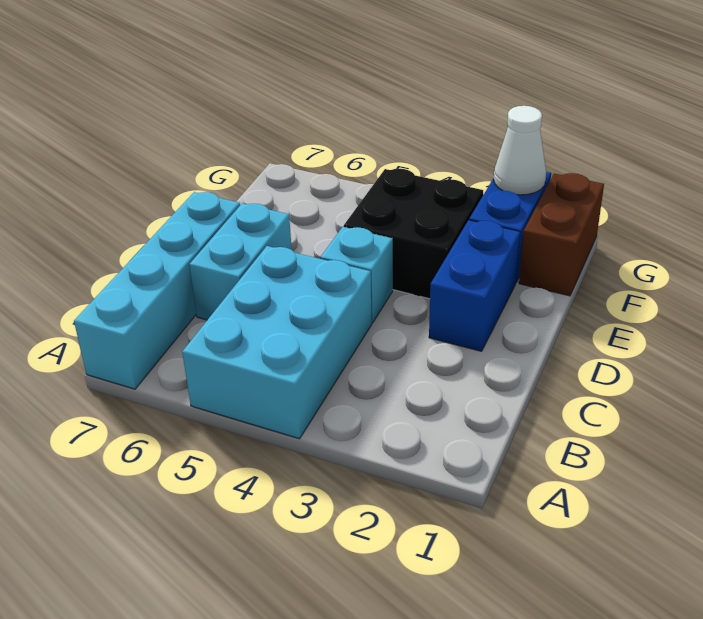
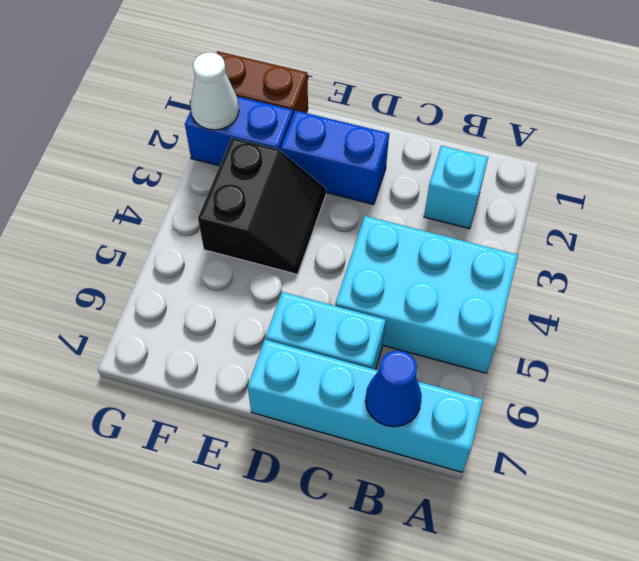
none -> blue cone B7 level 2
cyan brick D4 level 1 -> cyan brick B2 level 1
black brick E3:F4 level 1 -> black slope E3:F4 level 1 top F

